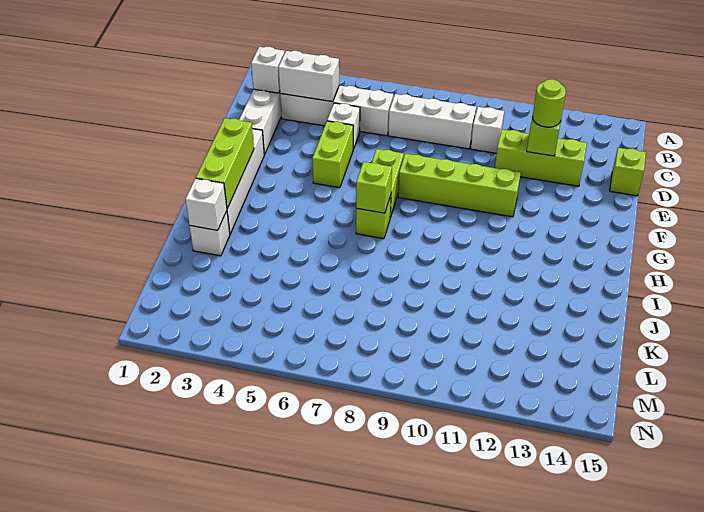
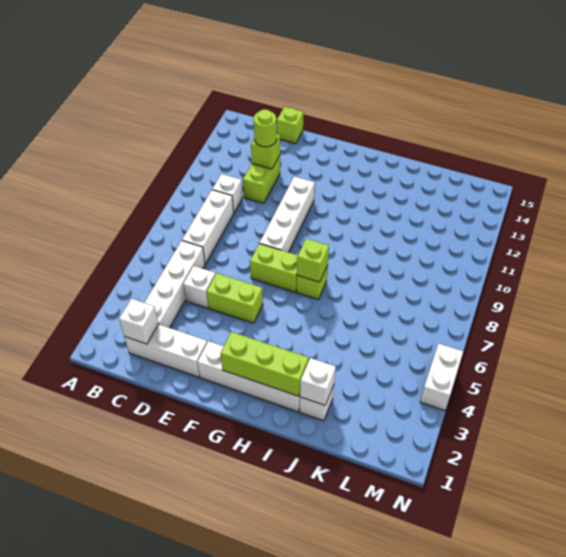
white brick C3:C4 level 2 -> white brick N4:N5 level 1
lime brick D11:D13 level 1 -> lime brick D11:D12 level 1
lime brick F8:F11 level 1 -> white brick F8:F11 level 1

